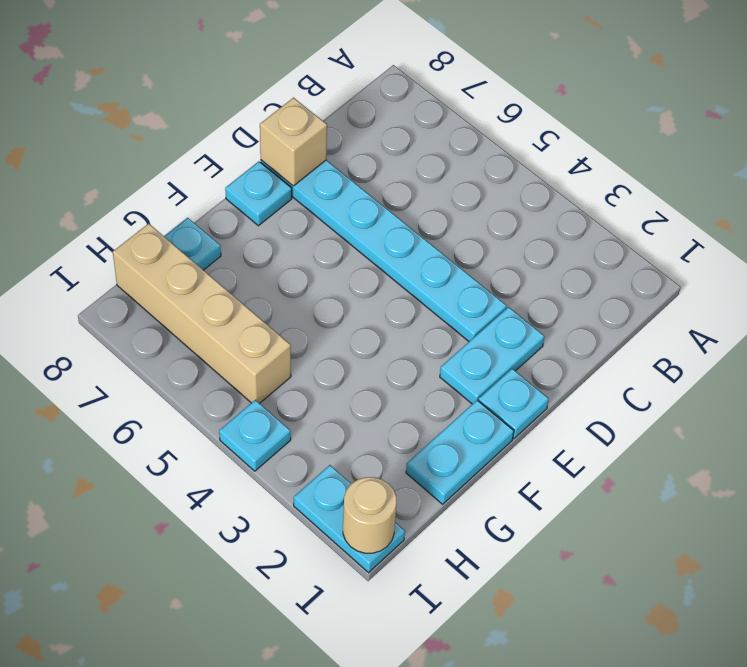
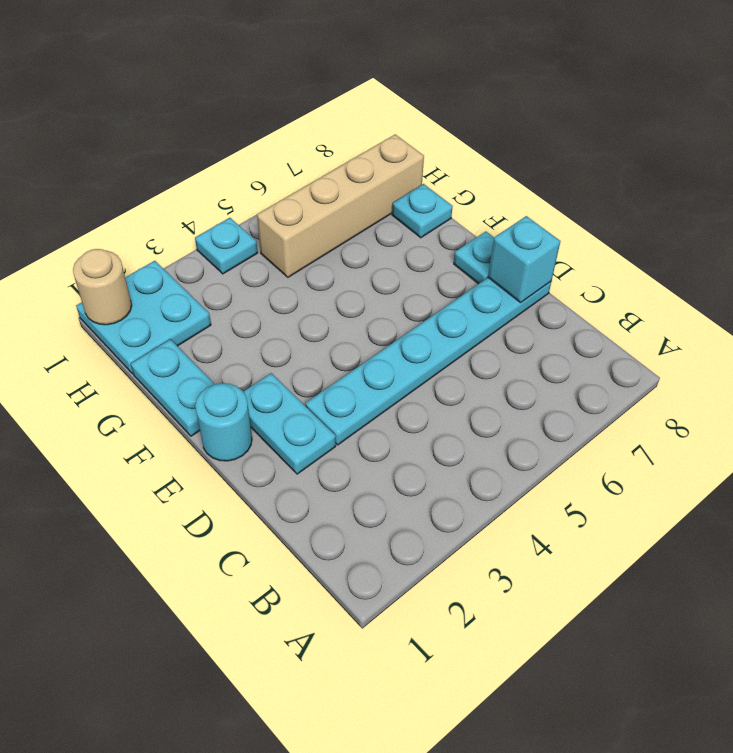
tan brick D8 level 2 -> cyan brick D8 level 2
cyan plate E1 level 1 -> cyan round brick E1 level 1
cyan plate I1:I2 level 1 -> cyan plate H1:I2 level 1

